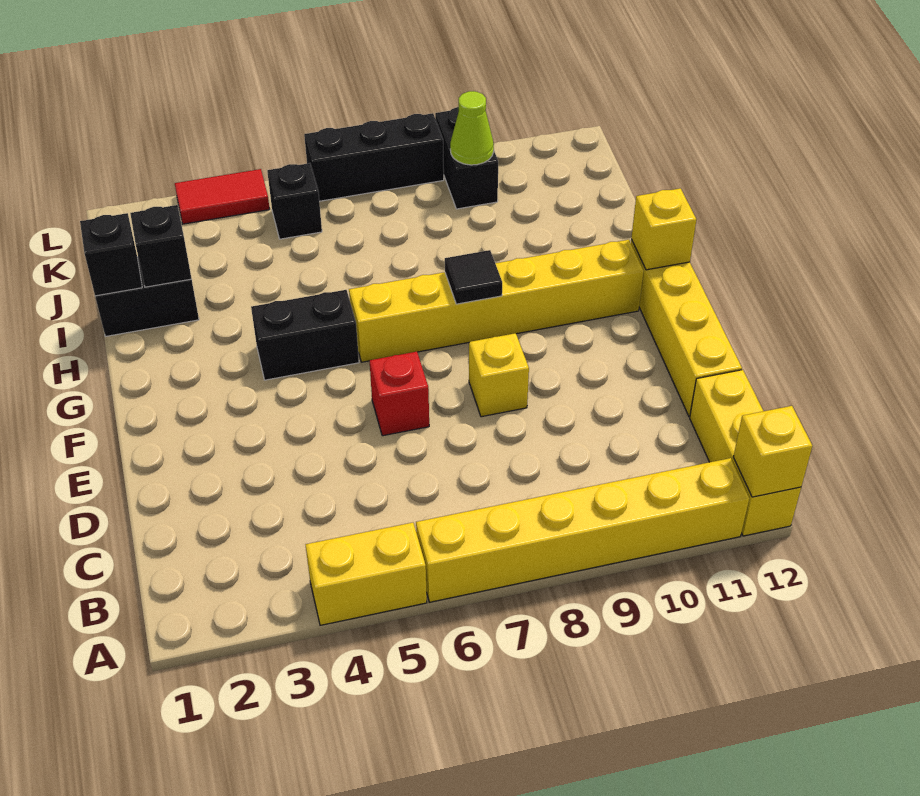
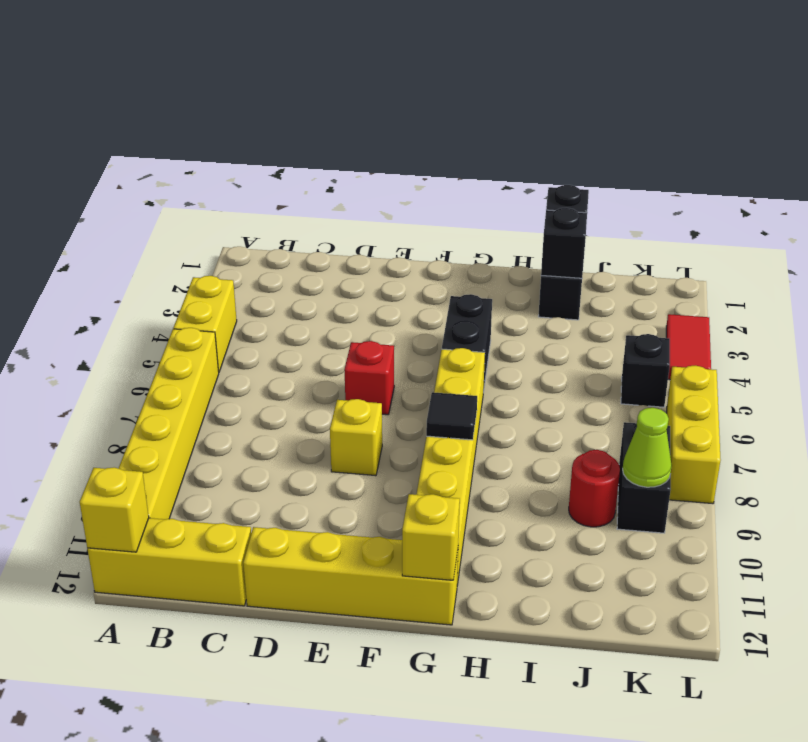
none -> red round brick J9 level 1
black brick K9:L9 level 1 -> black brick K8:K9 level 1
black brick L6:L8 level 1 -> yellow brick L6:L8 level 1

